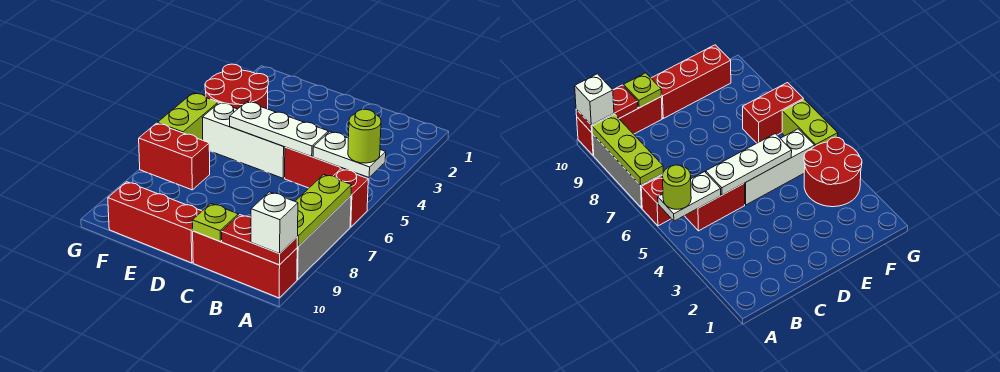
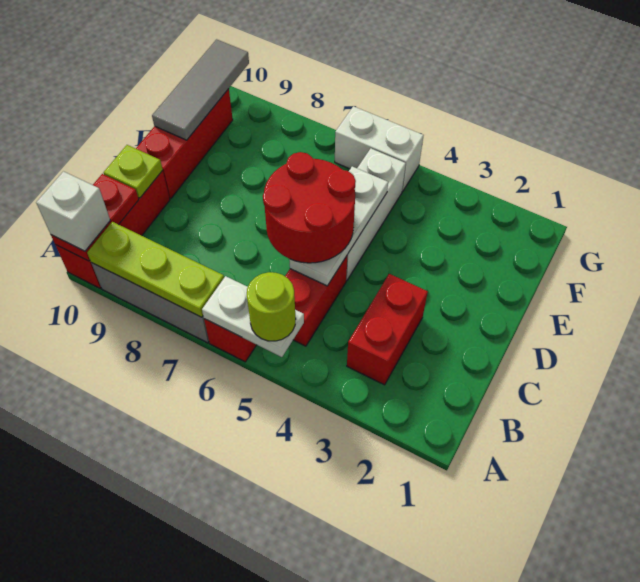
white plate A5:B5 level 2 -> white plate A5:A6 level 2
none -> grey tile E10:G10 level 2
red round brick F3:G4 level 1 -> red round brick C5:D6 level 3
red brick F7:G7 level 1 -> red brick B3:C3 level 1
lime brick G5:G6 level 1 -> white brick G5:G6 level 1

